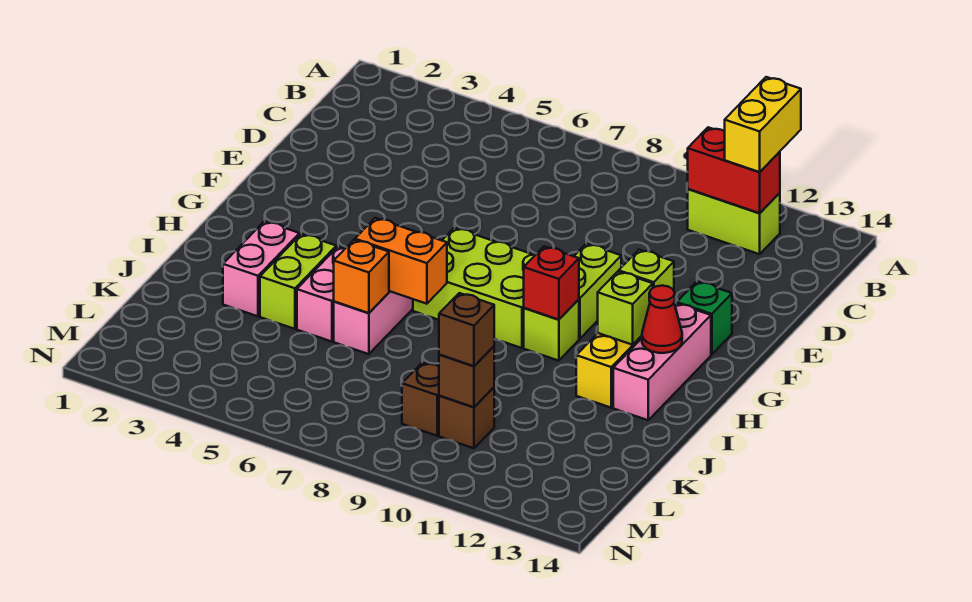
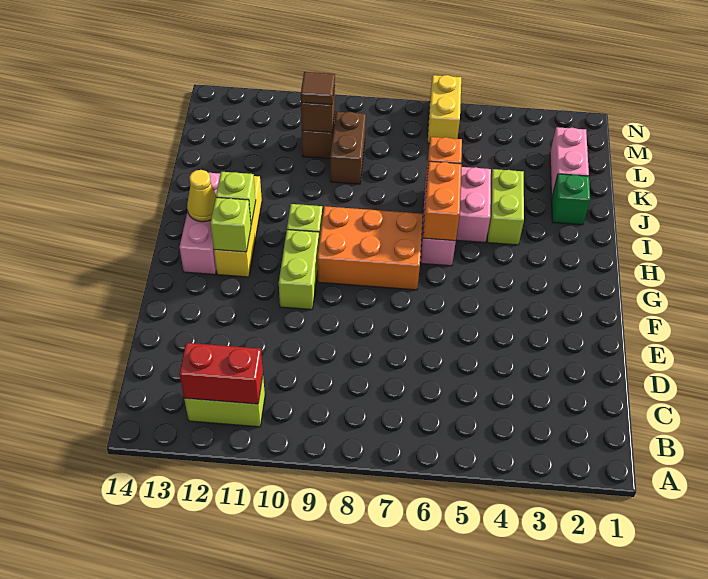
yellow brick A12:B12 level 3 -> yellow brick M6:N6 level 1
green brick F13 level 1 -> green brick J2 level 1
lime brick G7:H9 level 1 -> orange brick G7:H9 level 1
red brick H10 level 2 -> none
red cone H13 level 2 -> yellow cone H13 level 2
pink brick I3:J3 level 1 -> pink brick K2:L2 level 1
orange brick I6:I7 level 2 -> orange brick H6:I6 level 2
brown brick L9 level 1 -> brown brick K9:L9 level 1
brown brick L10 level 3 -> brown tile L10 level 3

